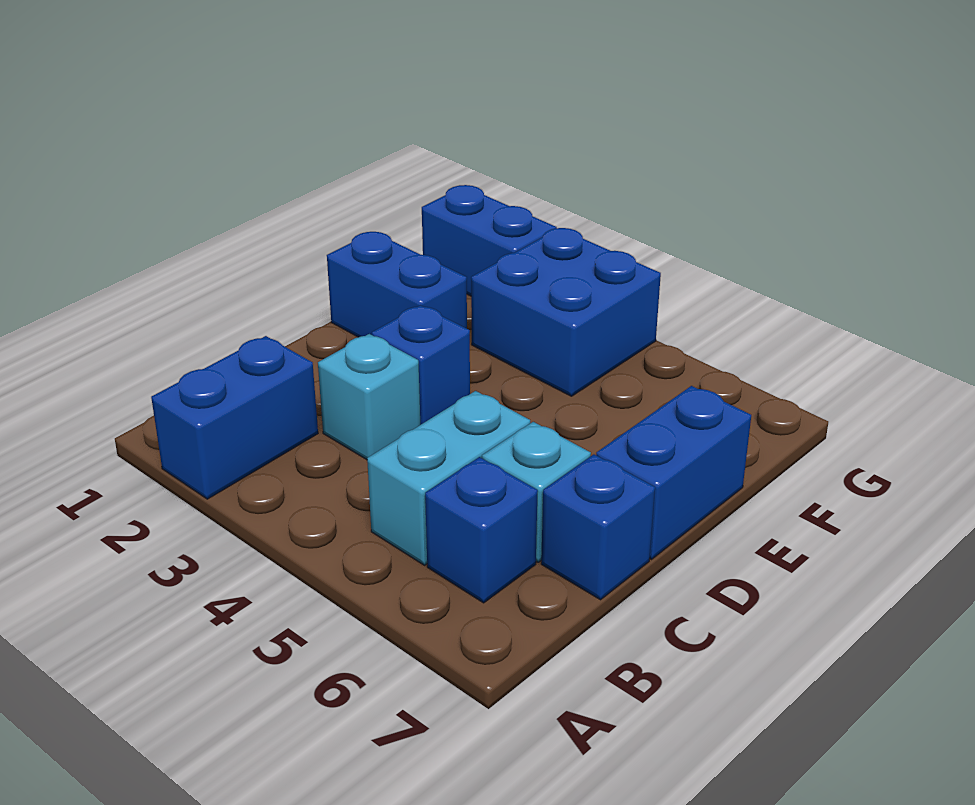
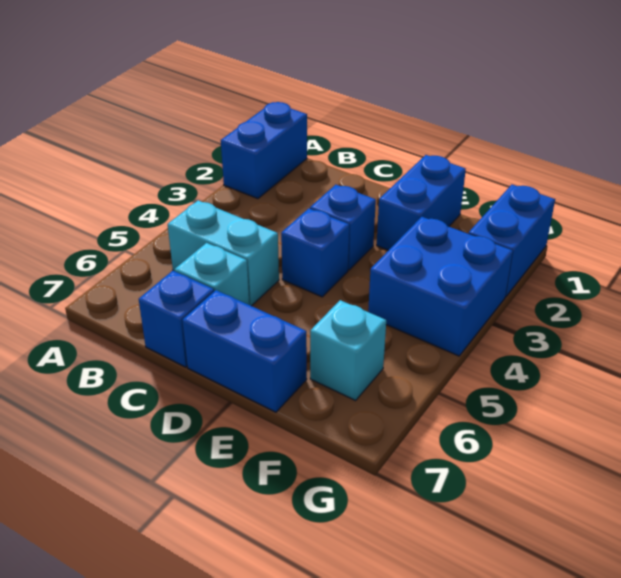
blue brick A2:B2 level 1 -> blue brick A1:A2 level 1
blue brick B6 level 1 -> blue brick D4 level 1
cyan brick C3 level 1 -> cyan brick F6 level 1

